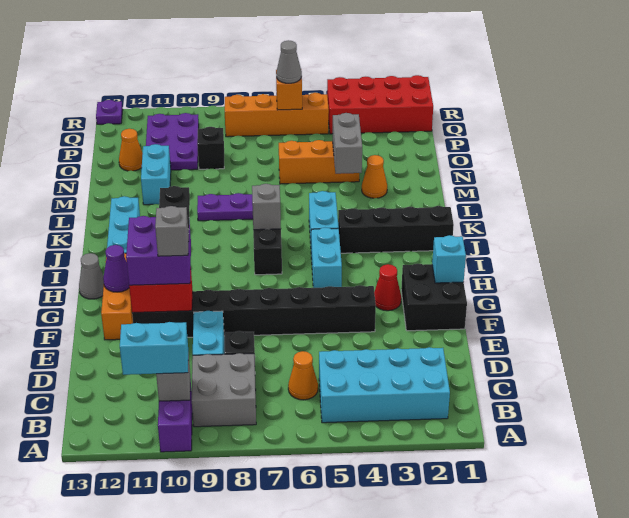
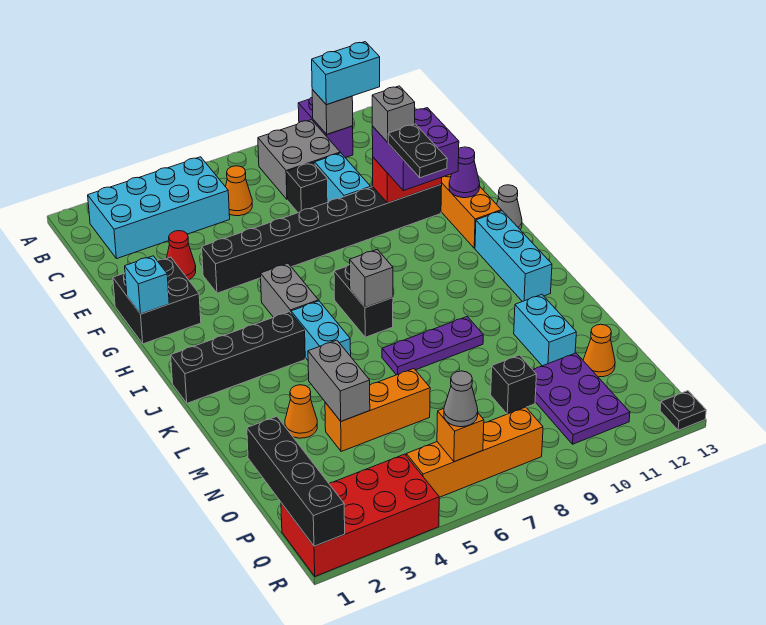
red cone G3 level 1 -> red cone E3 level 1
cyan brick H5:I5 level 1 -> grey brick H5:I5 level 1
none -> black brick O1:R1 level 2
purple plate R13 level 1 -> black plate R13 level 1

